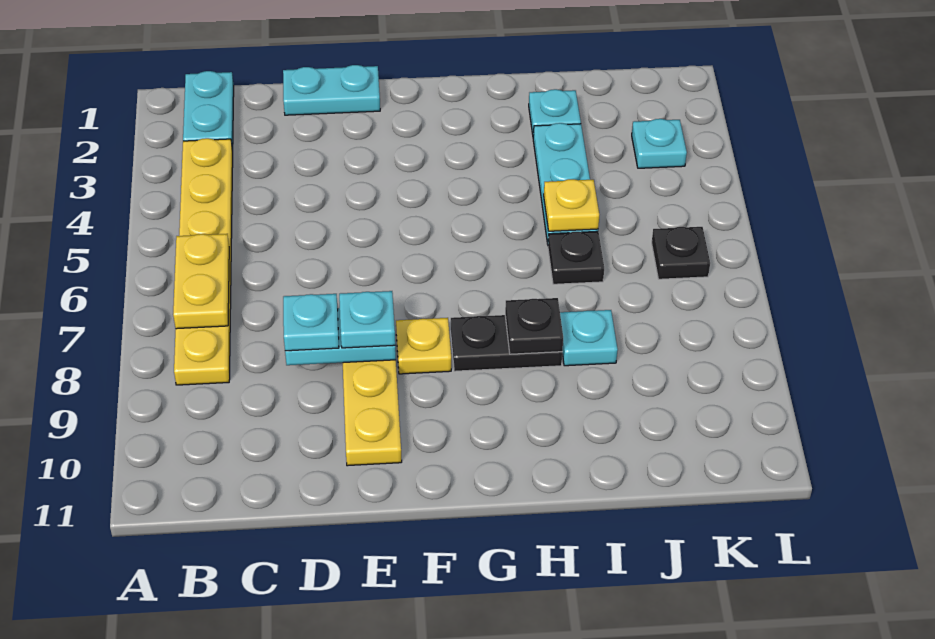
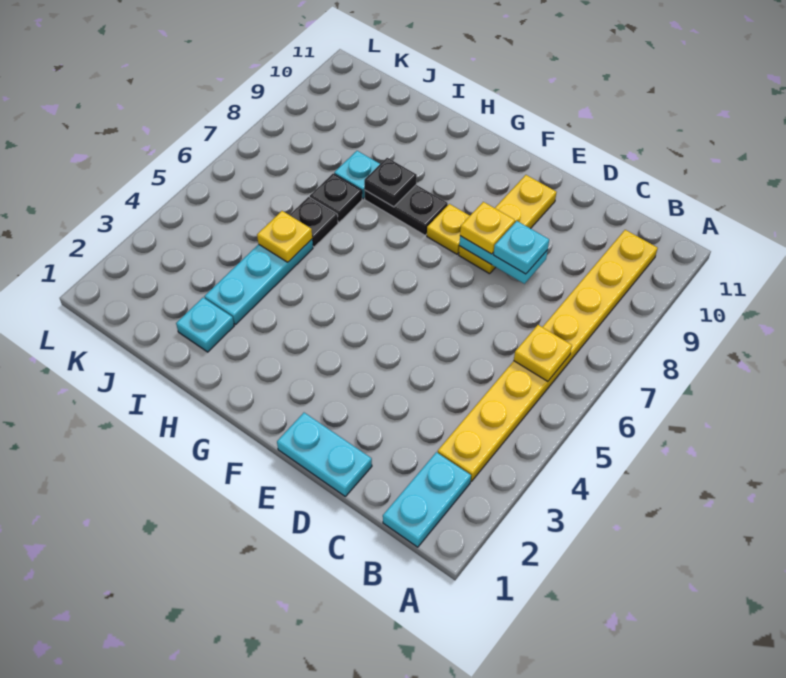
yellow plate B3:B8 level 1 -> yellow plate B3:B10 level 1
yellow plate B6:B7 level 2 -> yellow plate B6 level 2
cyan plate E8 level 3 -> yellow plate E8 level 3
cyan plate K3 level 1 -> none
black plate K6 level 1 -> black plate I7 level 1

